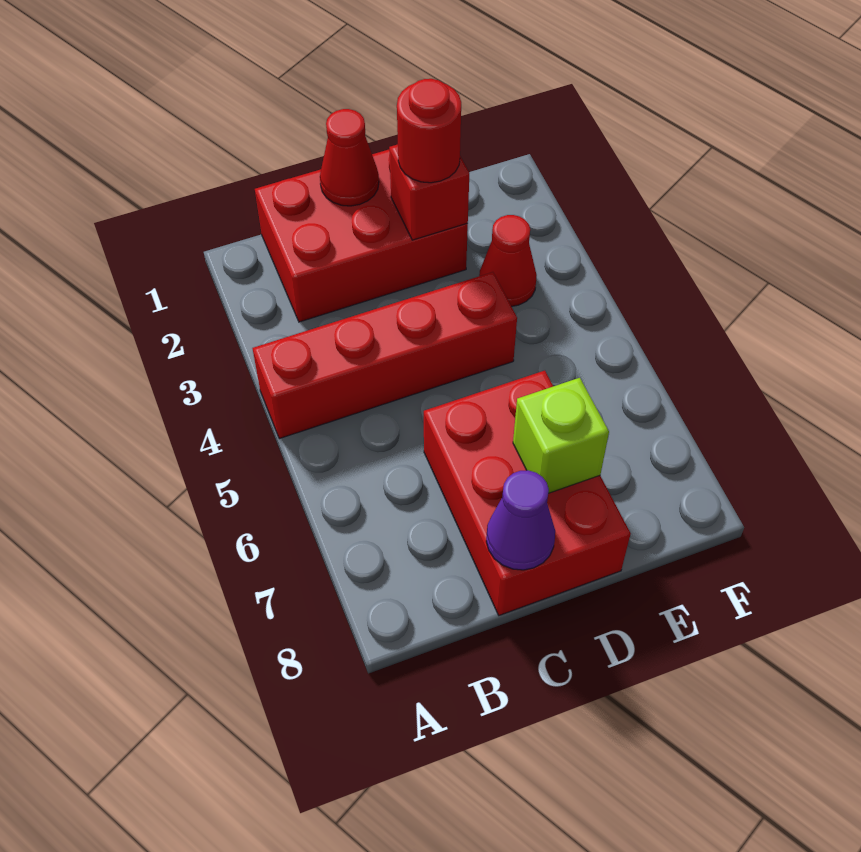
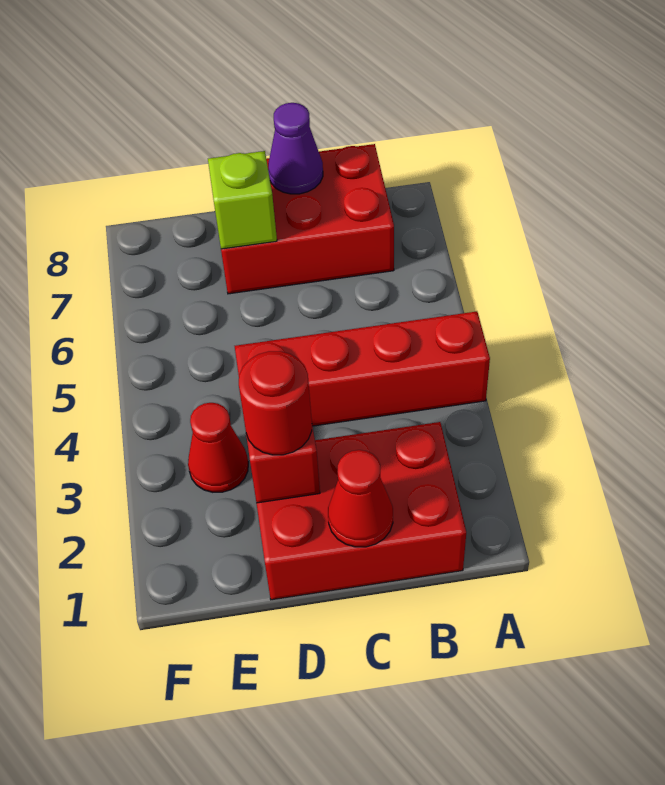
red brick C6:D8 level 1 -> red brick B7:D8 level 1

